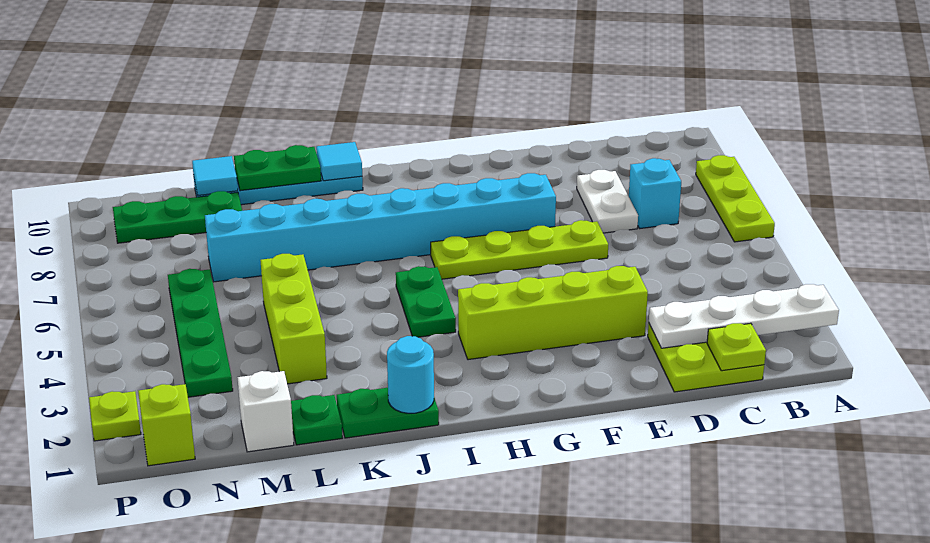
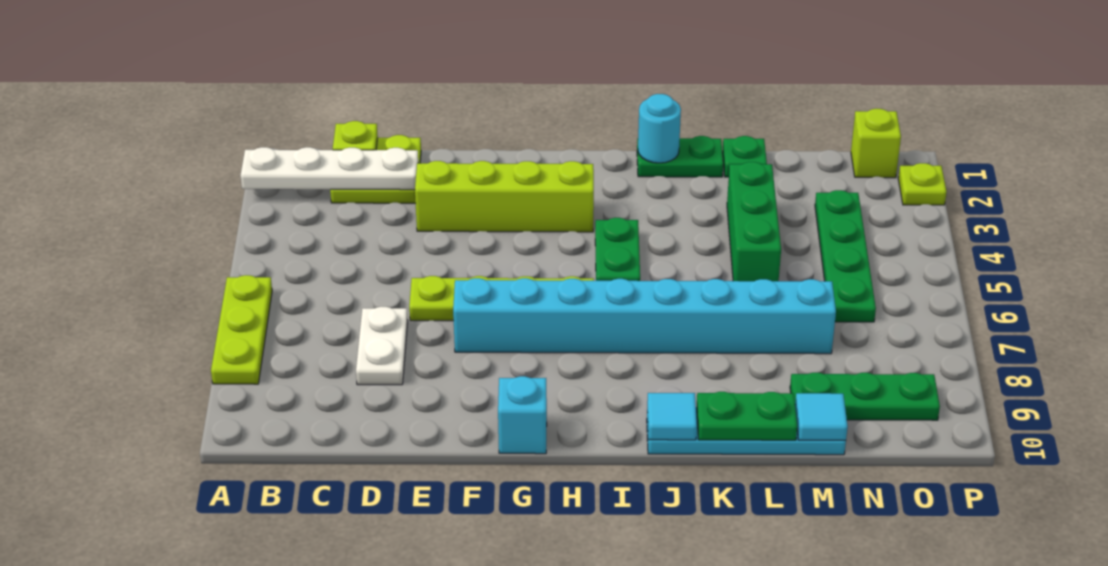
cyan brick C7 level 1 -> cyan brick G10 level 1
lime brick L3:L5 level 1 -> green brick L3:L5 level 1
white brick M1 level 1 -> none

